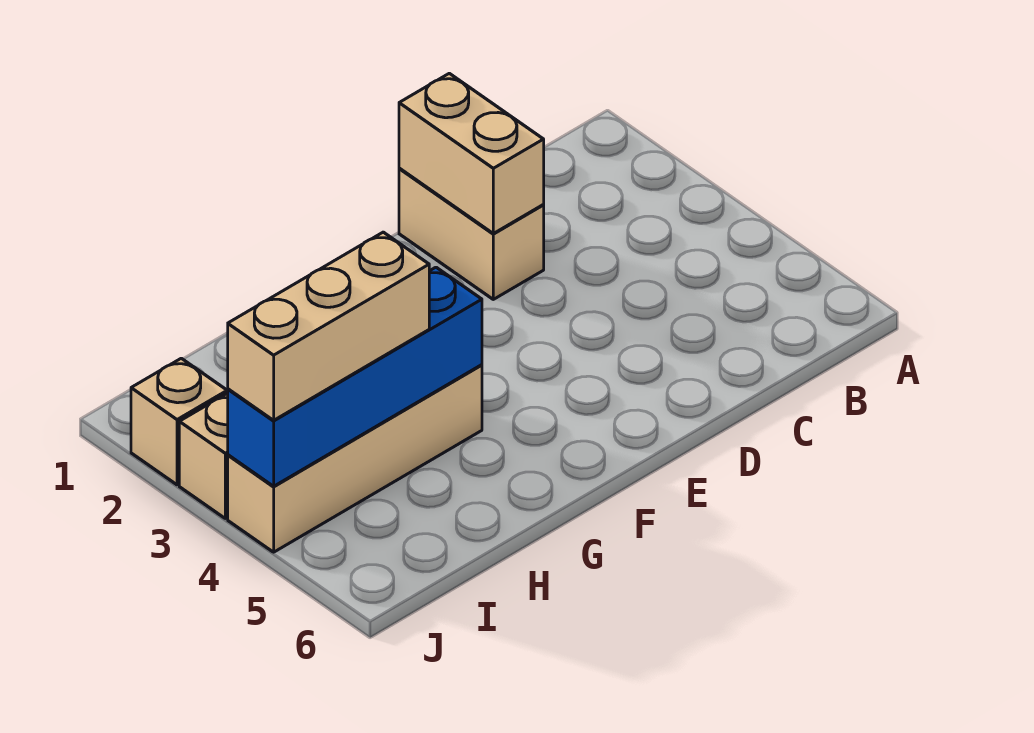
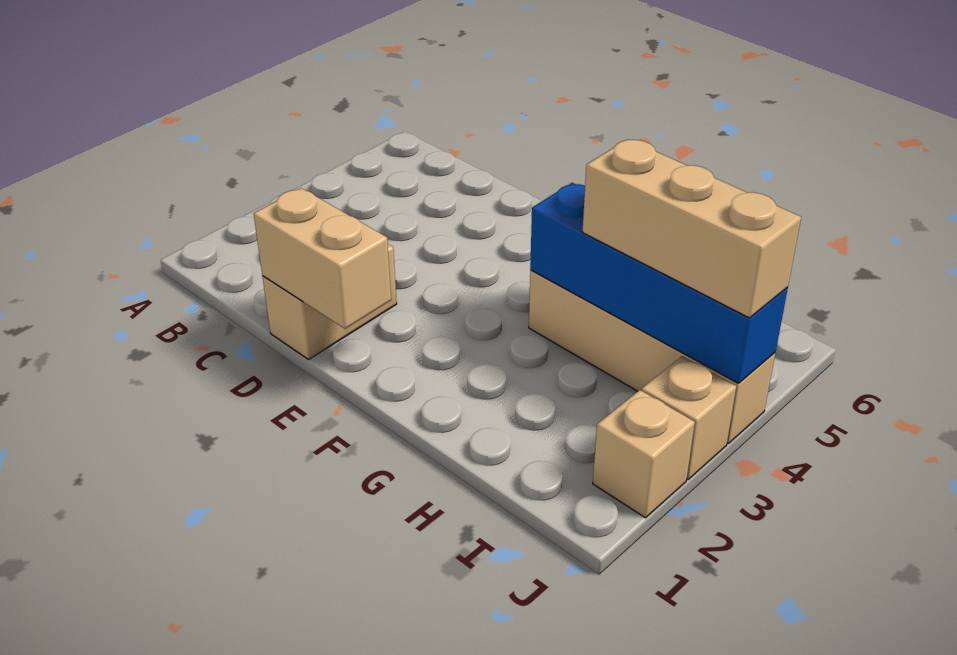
tan brick D1:D2 level 2 -> tan brick D1:E1 level 2

